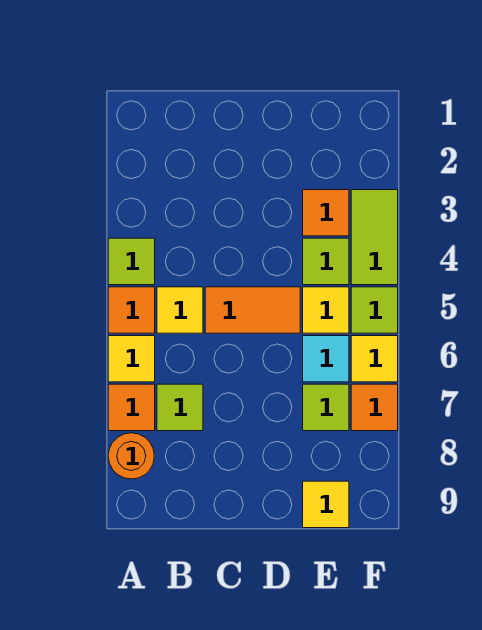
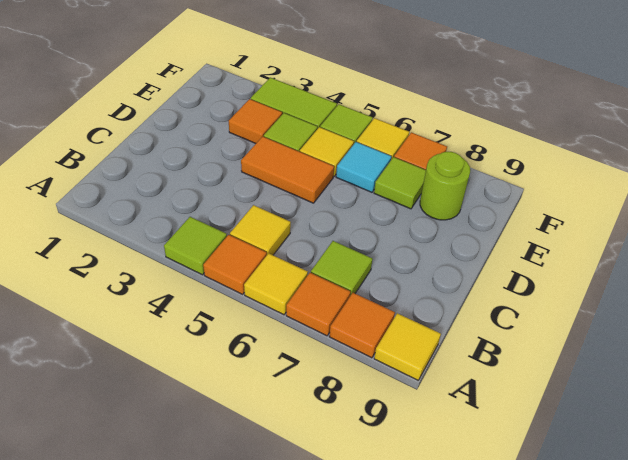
orange round brick A8 level 1 -> orange tile A8 level 1
orange tile C5:D5 level 1 -> orange tile D4:D5 level 1
none -> lime round brick E8 level 1
yellow tile E9 level 1 -> yellow tile A9 level 1

